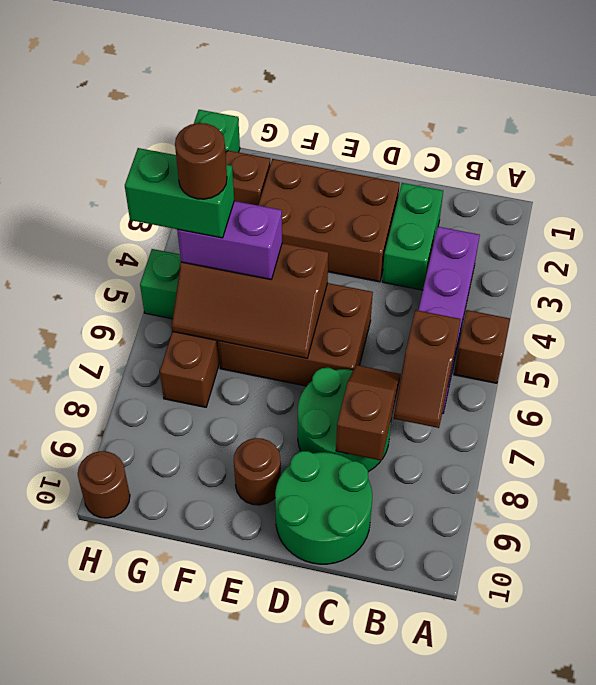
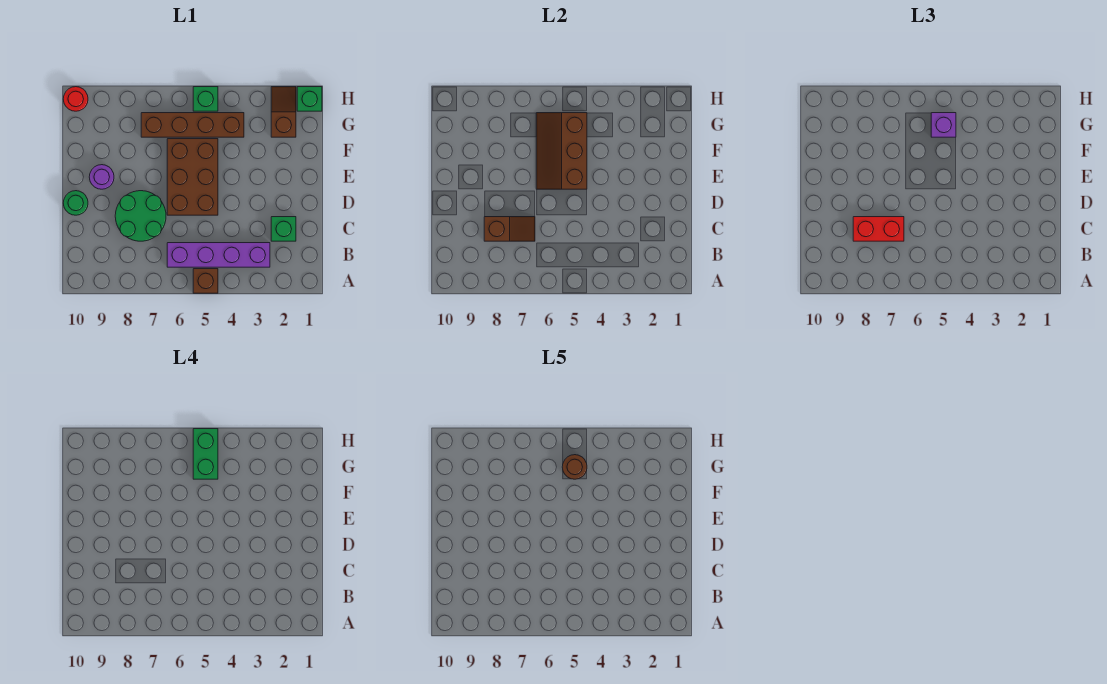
brown slope B6:B7 level 2 top 6 -> none
green brick C2:C3 level 1 -> green brick C2 level 1
none -> red brick C7:C8 level 3
green round brick C9:D10 level 1 -> green round brick D10 level 1
brown brick D2:F3 level 1 -> none
brown round brick E9 level 1 -> purple round brick E9 level 1
purple brick F5:G5 level 3 -> purple brick G5 level 3
brown round brick H10 level 1 -> red round brick H10 level 1

